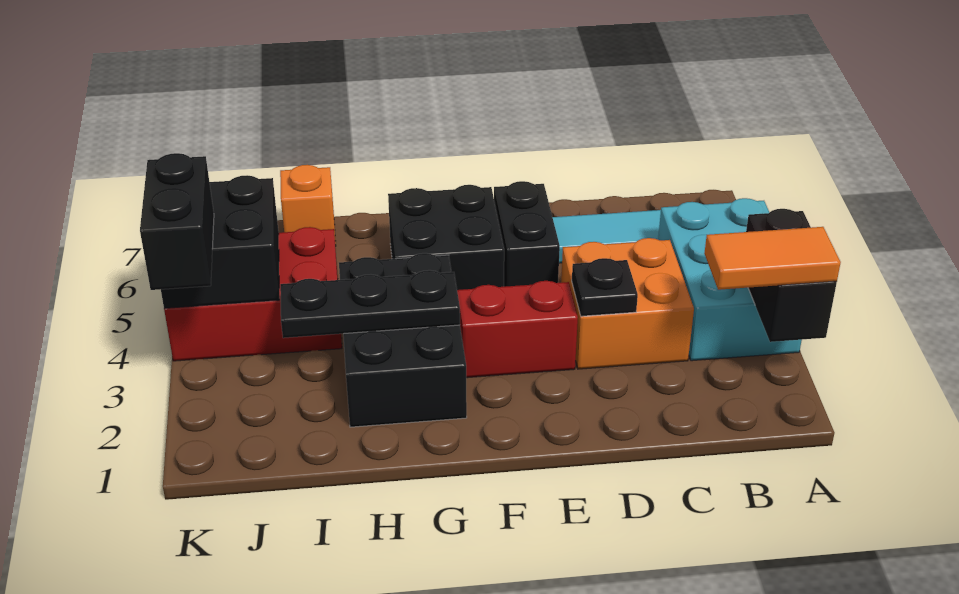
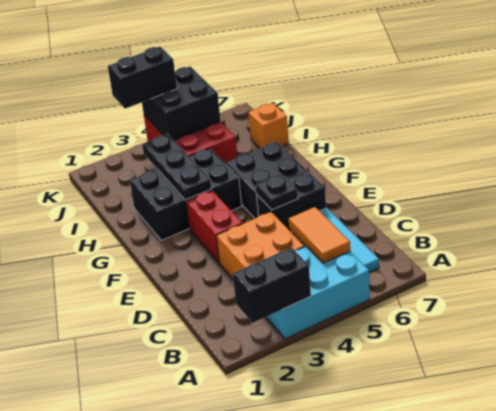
orange tile A2:B2 level 3 -> orange tile B5:C5 level 2
black plate D3 level 2 -> black plate E5 level 2

